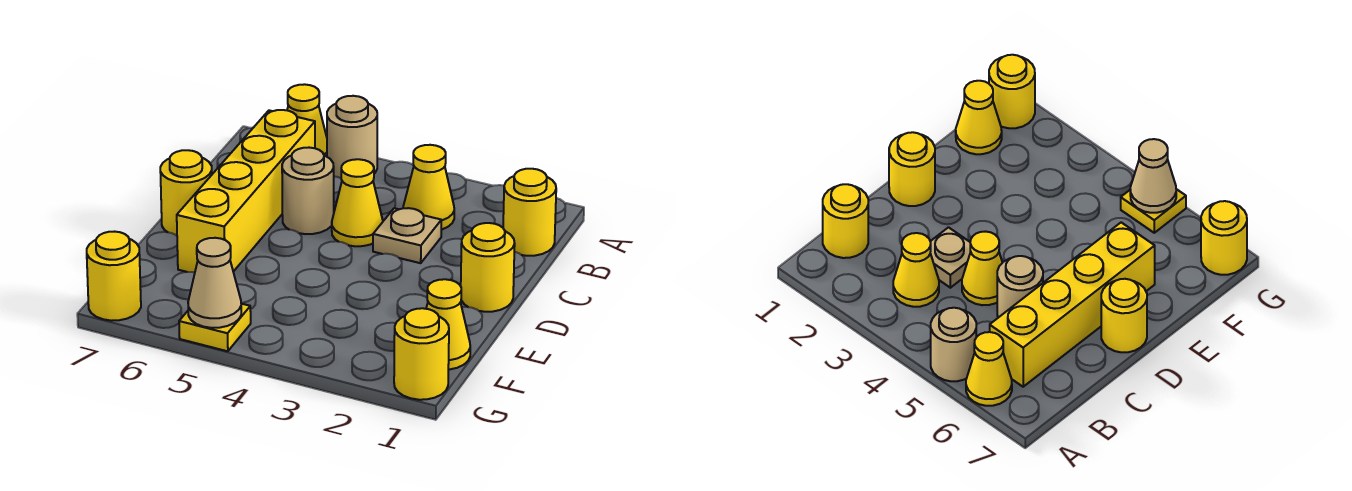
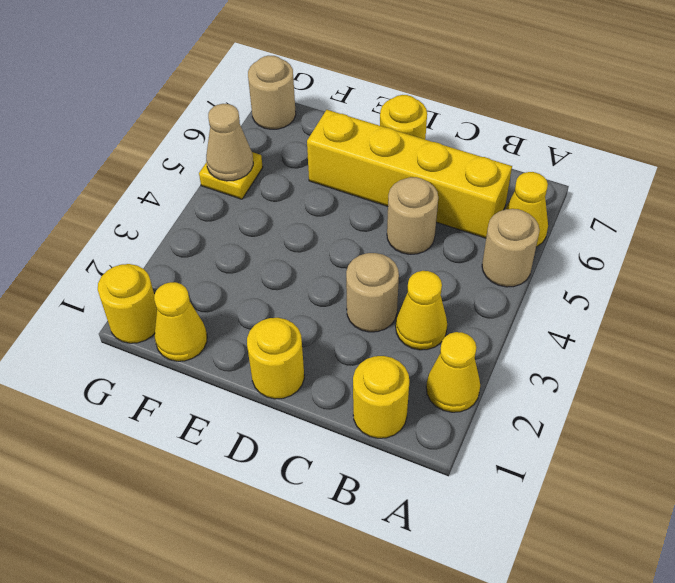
tan plate C3 level 1 -> tan round brick C3 level 1
yellow cone C4 level 1 -> yellow cone A2 level 1
yellow round brick G7 level 1 -> tan round brick G7 level 1

